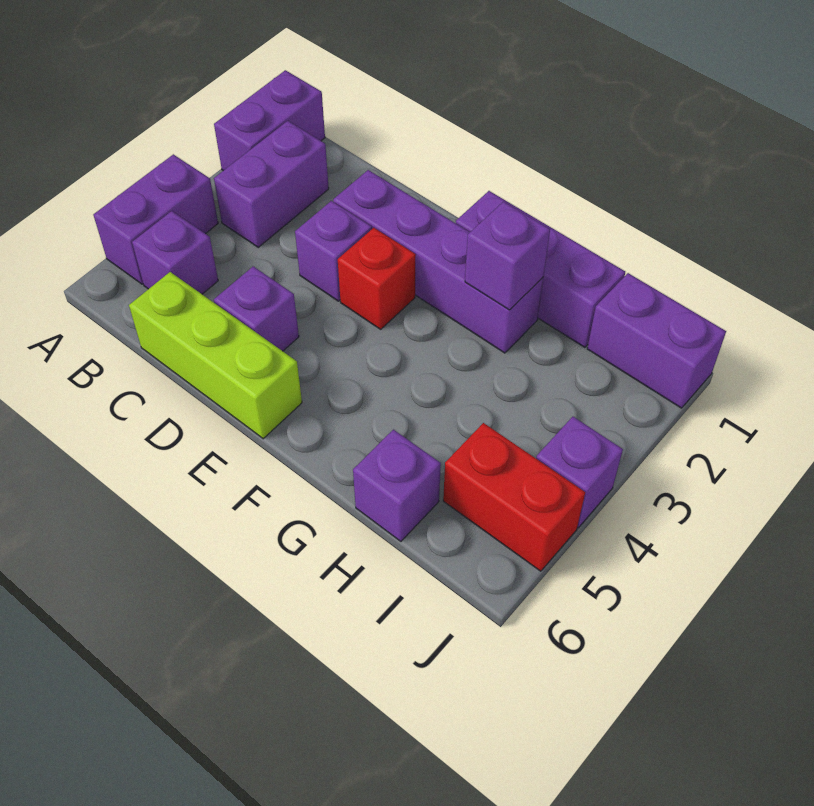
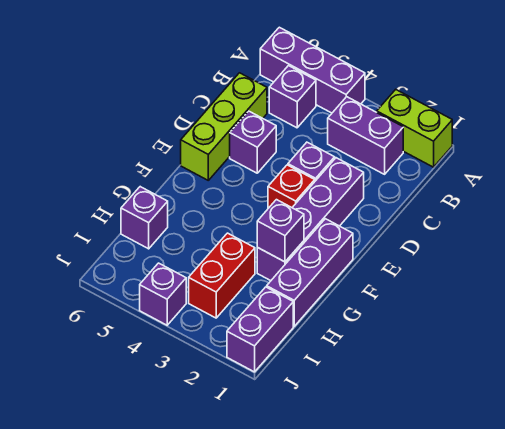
purple brick A1:A2 level 1 -> lime brick A1:A2 level 1
purple brick A4:A5 level 1 -> purple brick A4:A6 level 1
red brick I5:J5 level 1 -> red brick H3:I3 level 1

